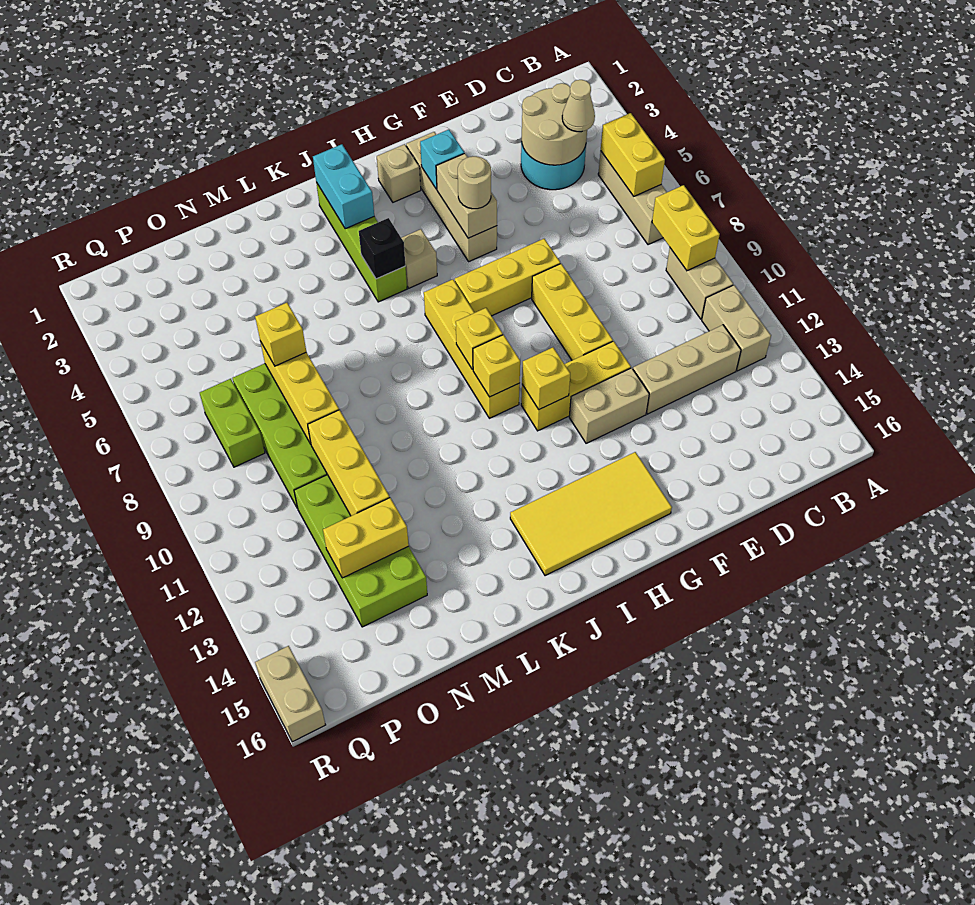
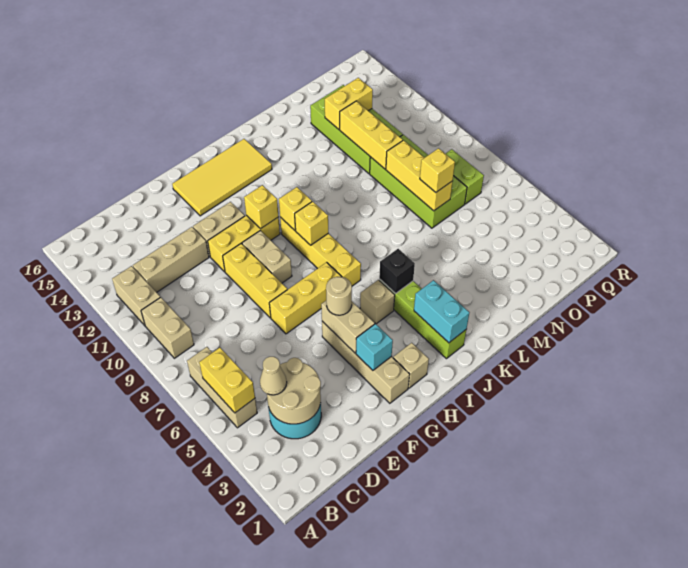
yellow brick B8:B9 level 2 -> none
tan brick R15:R16 level 1 -> tan brick G9:G10 level 1

